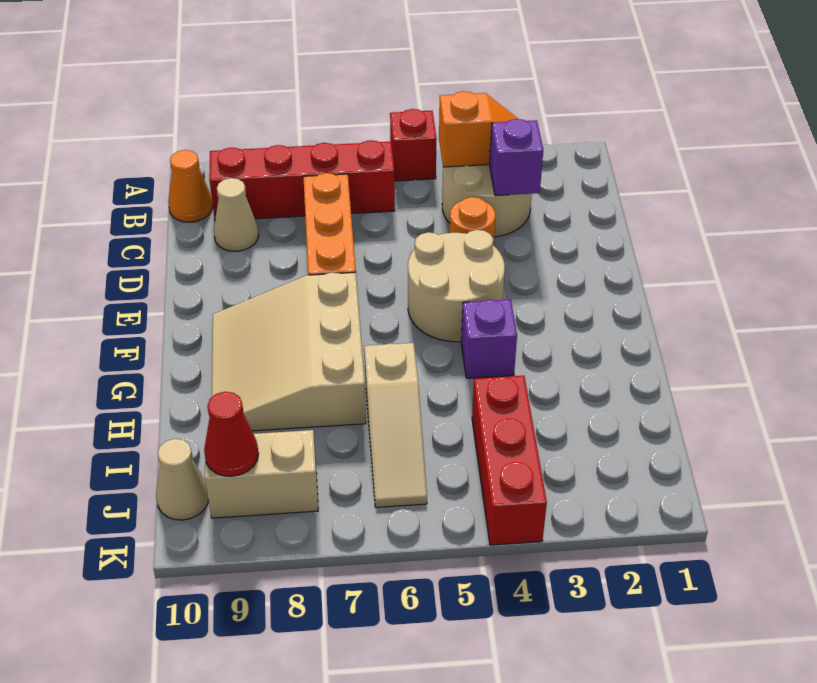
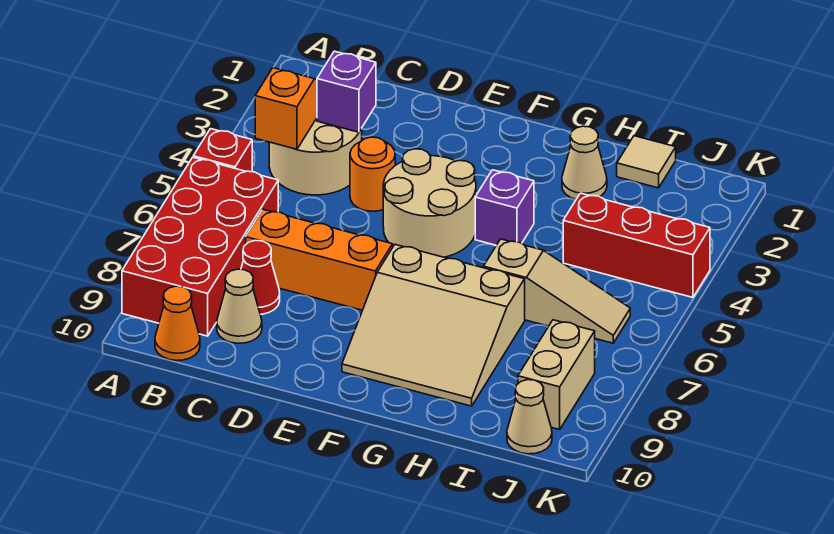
red brick B6:B9 level 1 -> red brick A6:B9 level 1
none -> tan cone H2 level 1
none -> tan tile I1 level 1
red cone J9 level 2 -> red cone C8 level 1

